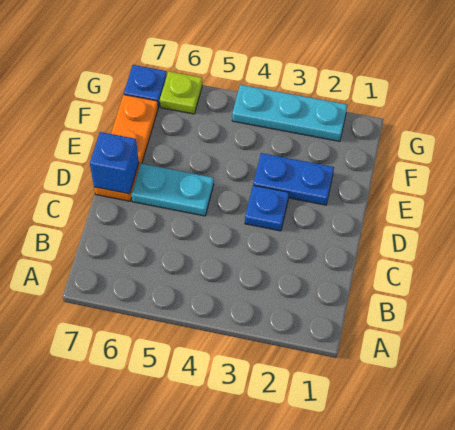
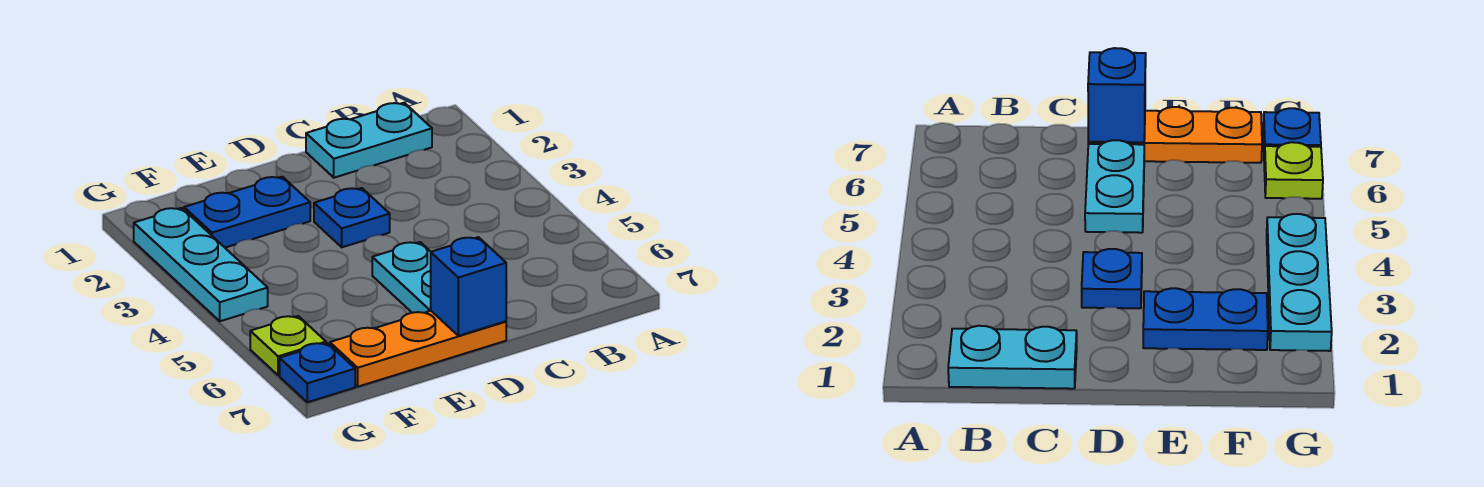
none -> cyan plate B1:C1 level 1
blue plate E2:E3 level 1 -> blue plate E2:F2 level 1

